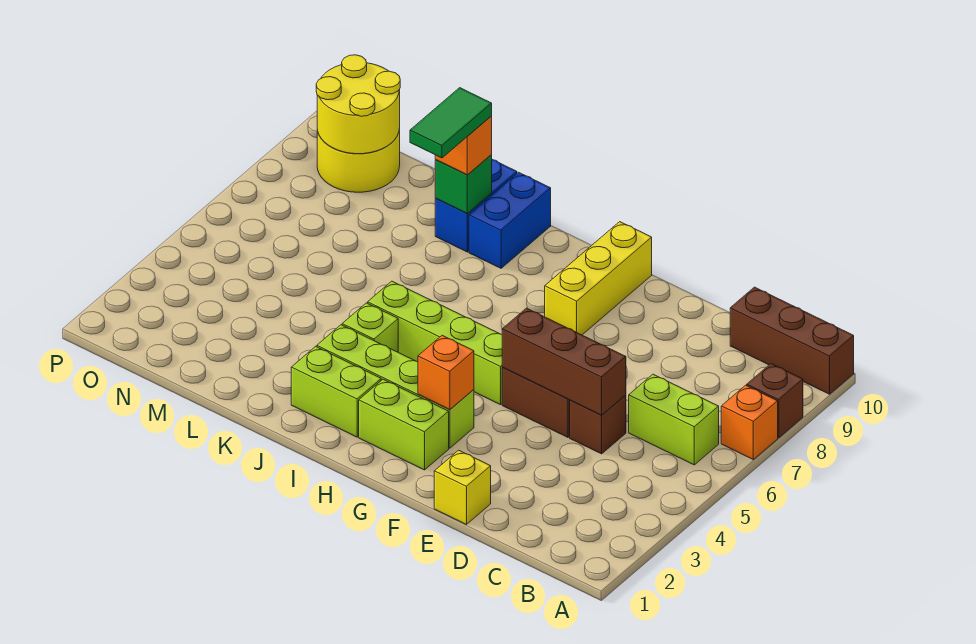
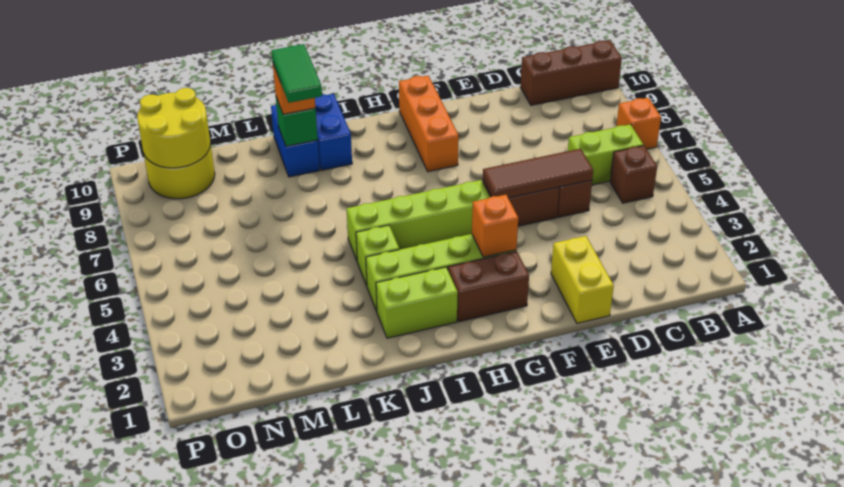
brown brick A8 level 1 -> brown brick B5 level 1
brown brick D5:F5 level 2 -> brown tile D5:F5 level 2
yellow brick E1 level 1 -> yellow brick E1:E2 level 1
lime brick G2:H2 level 1 -> brown brick G2:H2 level 1
yellow brick G8:G10 level 1 -> orange brick G8:G10 level 1

